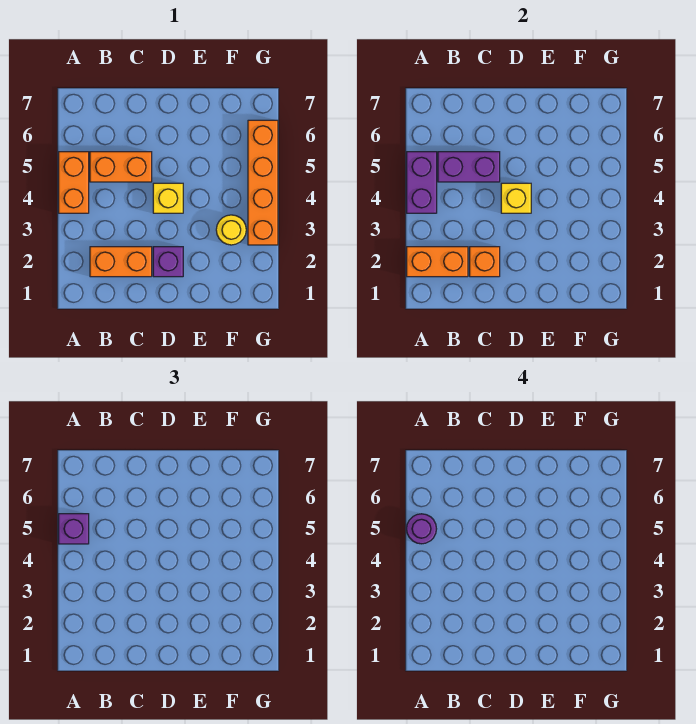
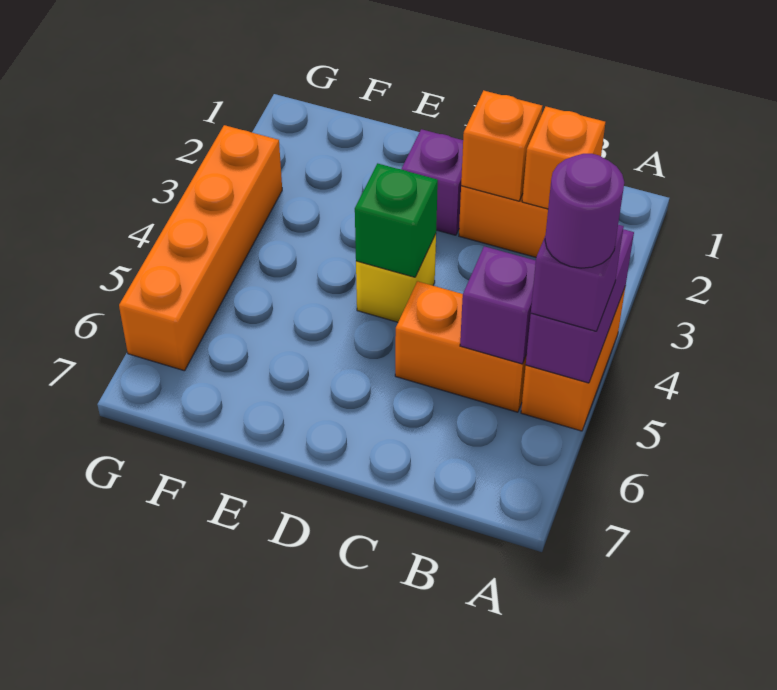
orange brick A2:B2 level 2 -> orange brick B2 level 2
purple brick B5:C5 level 2 -> purple brick B5 level 2
yellow brick D4 level 2 -> green brick D4 level 2
yellow round brick F3 level 1 -> none

